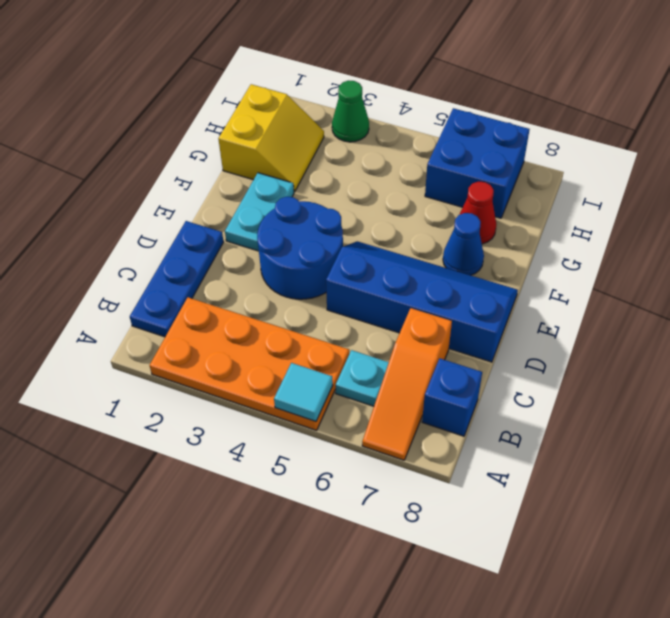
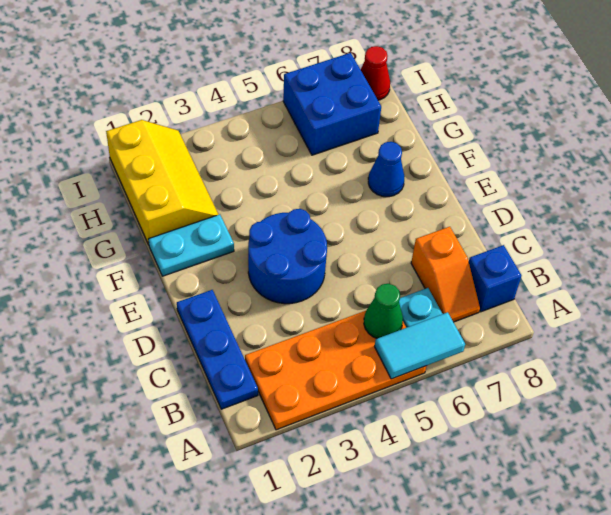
cyan tile A5 level 2 -> cyan tile A5:A6 level 2
orange slope A7:C7 level 1 top C -> orange slope B7:C7 level 1 top C
blue slope D5:E8 level 1 top D -> none
cyan plate E2:F2 level 1 -> cyan plate F1:F2 level 1
yellow slope G1:H2 level 1 top 1 -> yellow slope G1:I2 level 1 top 1
red cone G7 level 1 -> red cone I8 level 1
green cone I3 level 1 -> green cone B5 level 2

